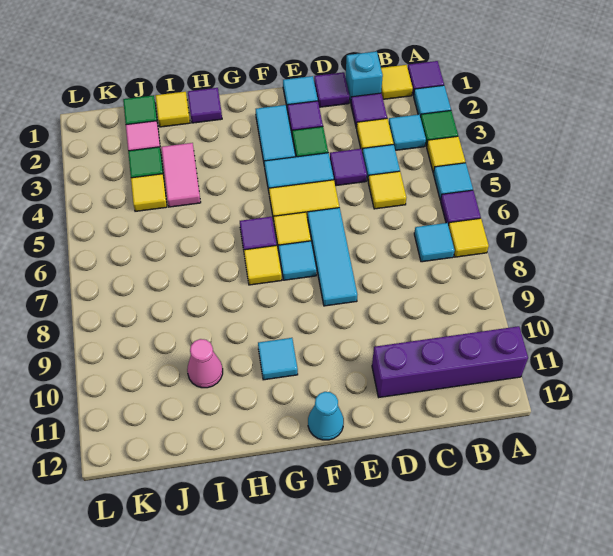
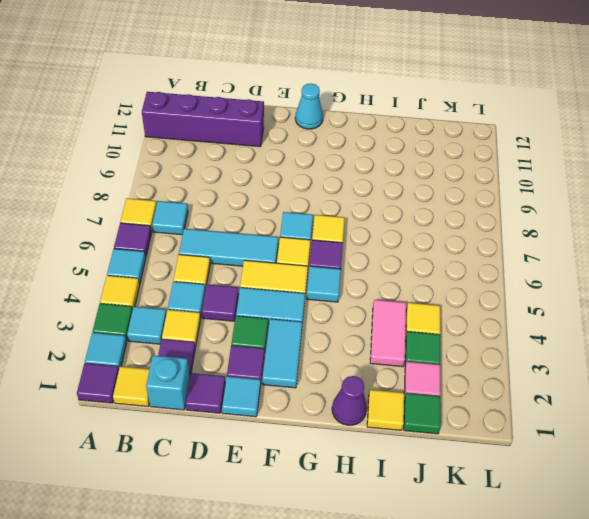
cyan tile E6:E8 level 1 -> cyan tile C6:E6 level 1
cyan tile G10 level 1 -> cyan tile G5 level 1
purple tile H1 level 1 -> purple cone H1 level 1
pink cone I10 level 1 -> none

